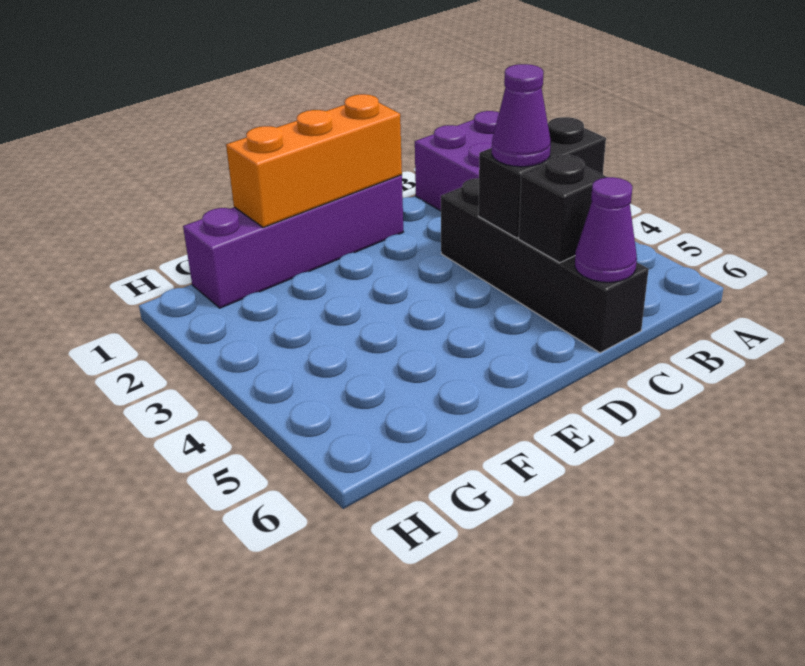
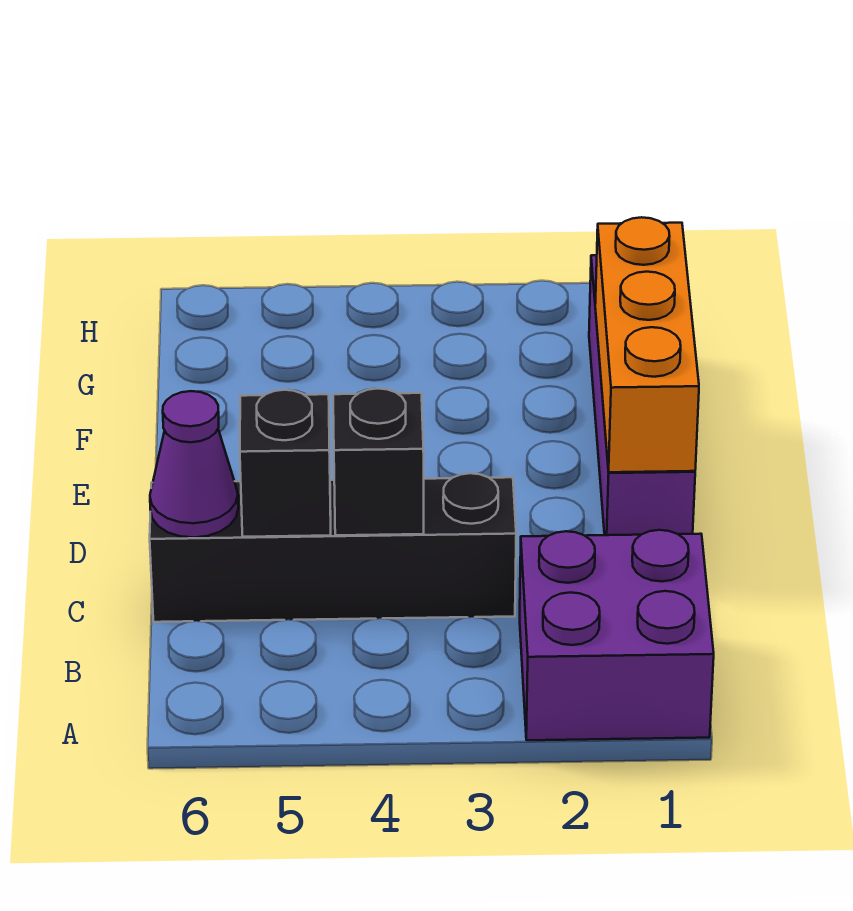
black brick B4:C4 level 2 -> black brick C4 level 2
purple cone C4 level 3 -> none

